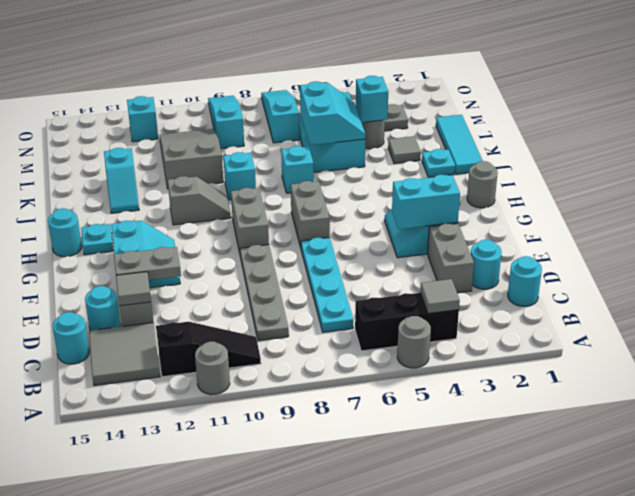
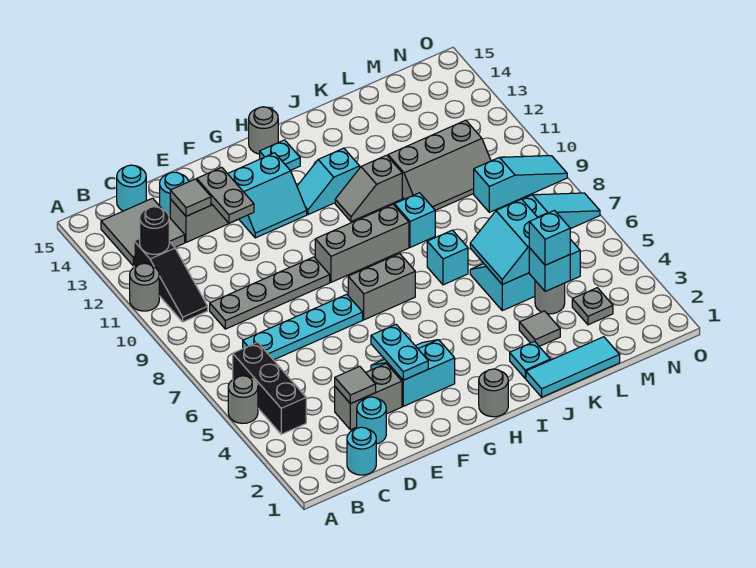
grey tile B4 level 2 -> grey tile D3 level 2
none -> black round brick B12 level 2
cyan brick F3:F4 level 2 -> cyan plate F3:F4 level 2
grey brick G9:H9 level 1 -> grey brick G9:I9 level 1
cyan round brick H15 level 1 -> grey round brick H15 level 1
grey slope I10:I11 level 1 top 11 -> grey slope I11:J11 level 1 top J
cyan slope J13:K13 level 1 top K -> cyan slope H12:I12 level 1 top I
cyan slope K5:L6 level 2 top 6 -> cyan slope K5:L6 level 2 top L
grey slope K10:M11 level 1 top K -> grey slope K10:M11 level 1 top 11
cyan brick N12 level 1 -> cyan brick L4 level 3

